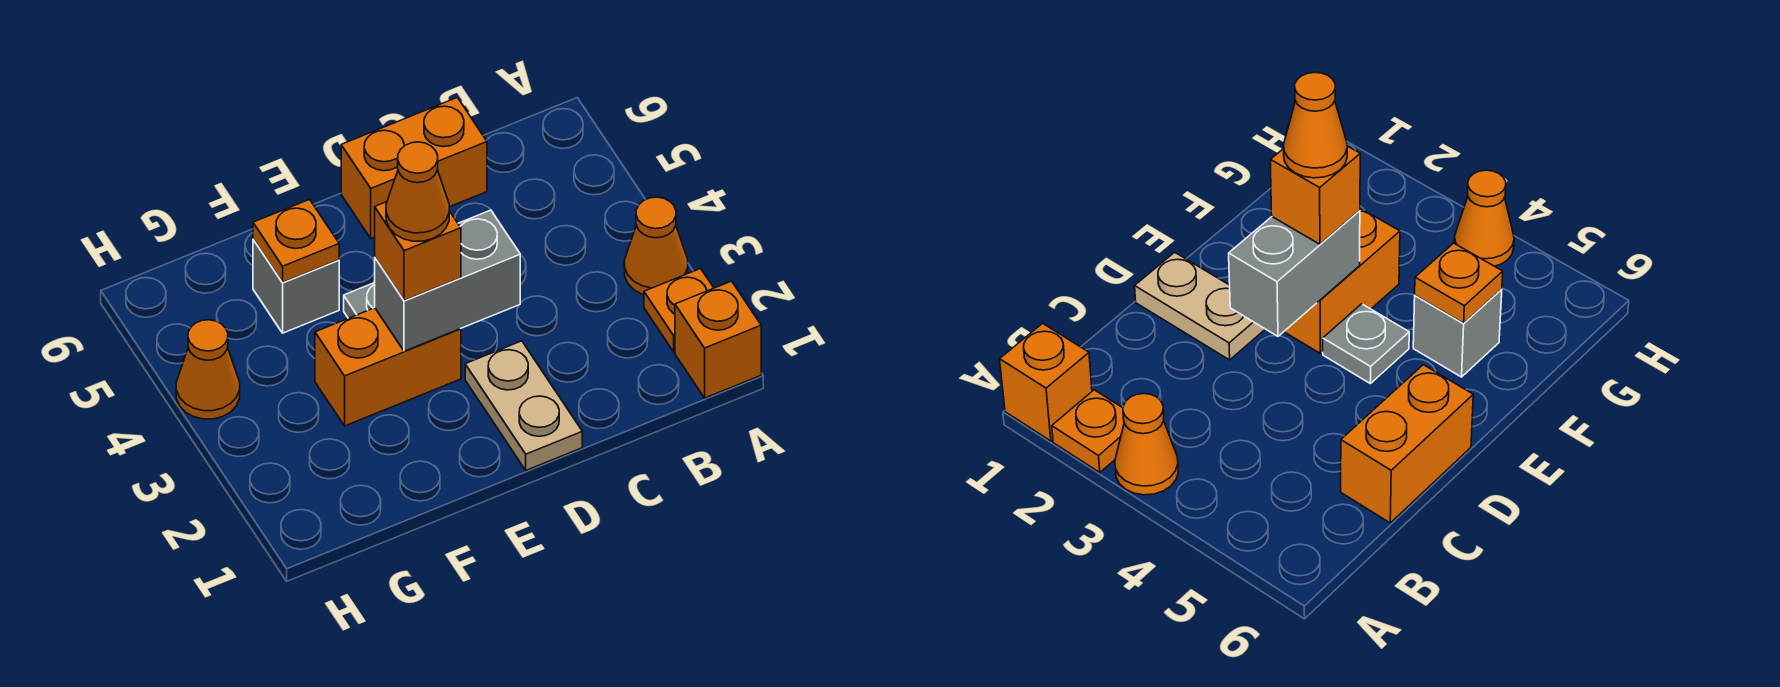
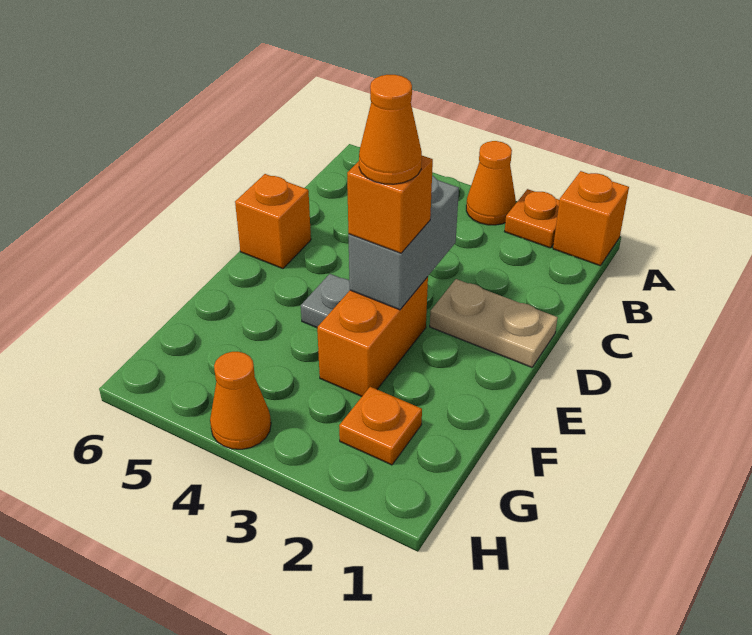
orange brick C6:D6 level 1 -> orange brick D6 level 1
grey brick F5 level 1 -> none
orange plate F5 level 2 -> orange plate G2 level 1

